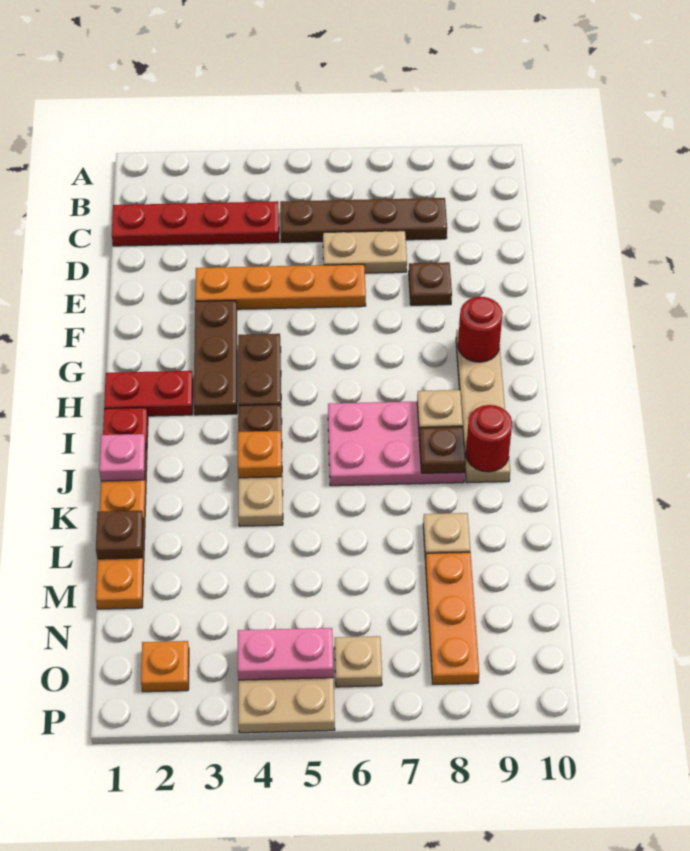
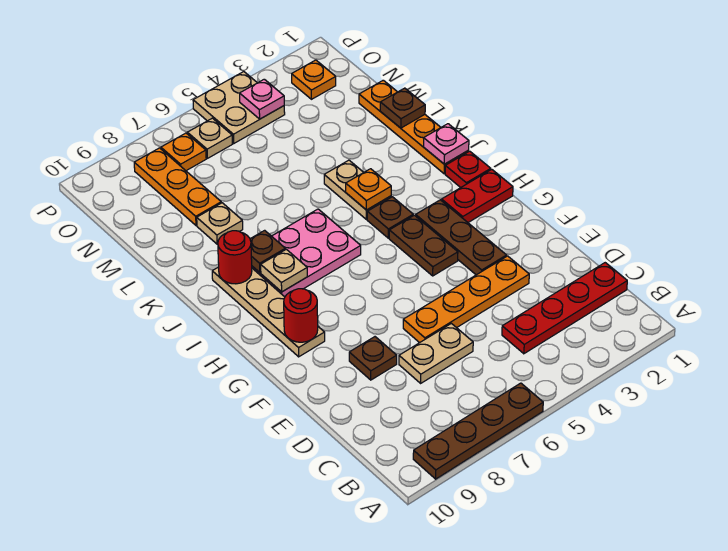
brown plate C5:C8 level 1 -> brown plate A6:A9 level 1
pink plate O4:O5 level 2 -> pink plate O4 level 2
none -> orange plate O7 level 1

